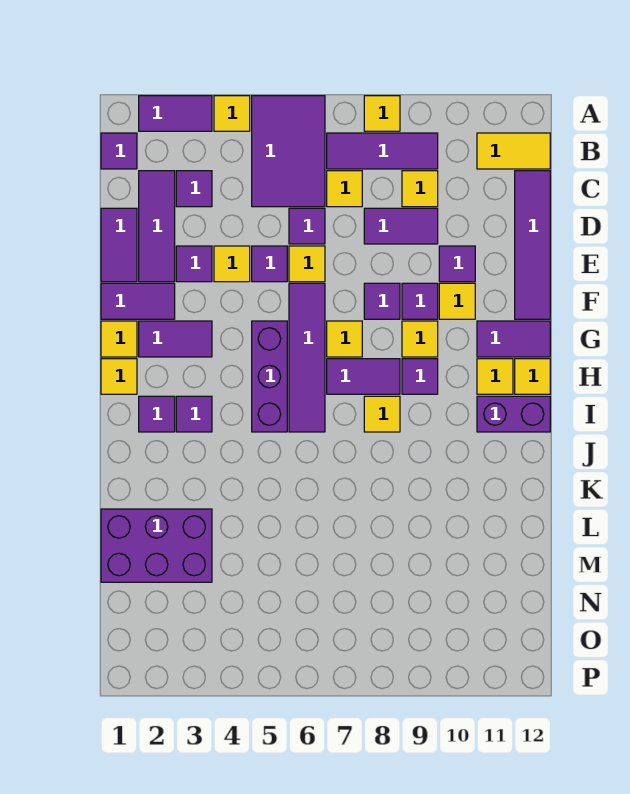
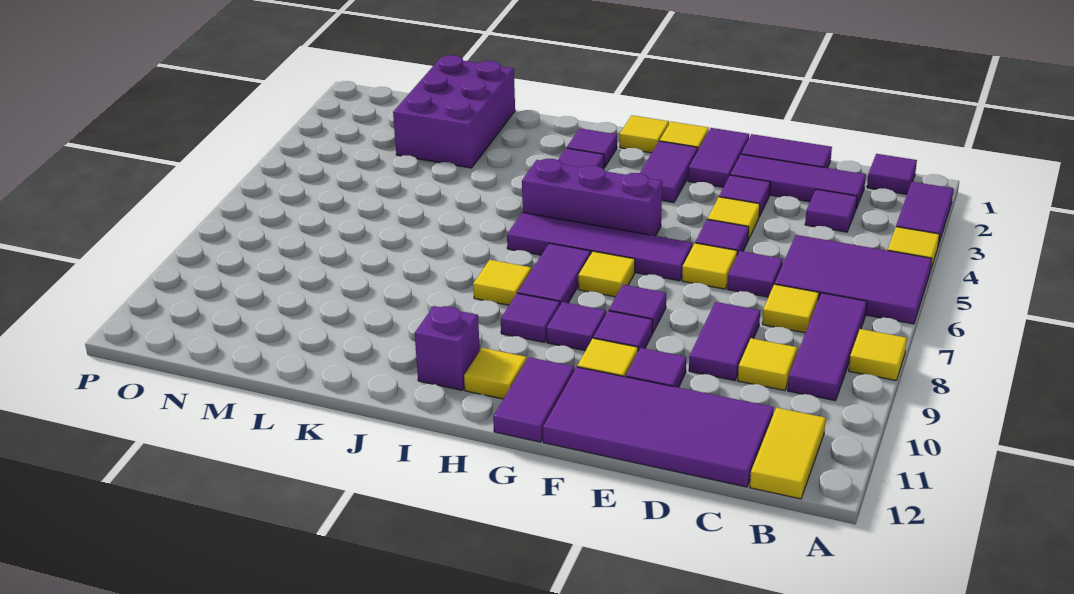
purple tile C12:F12 level 1 -> purple tile C11:F12 level 1
yellow tile G9 level 1 -> purple tile G9 level 1
yellow tile H12 level 1 -> none
purple brick I11:I12 level 1 -> purple brick I11 level 1

